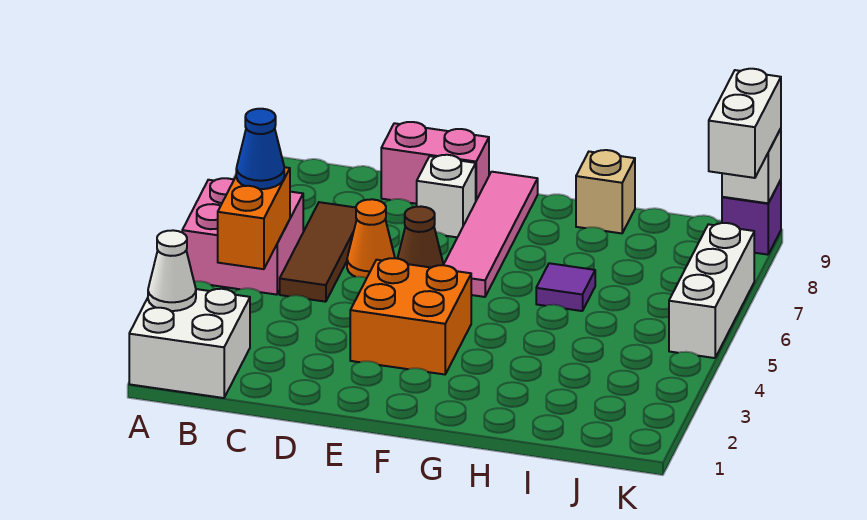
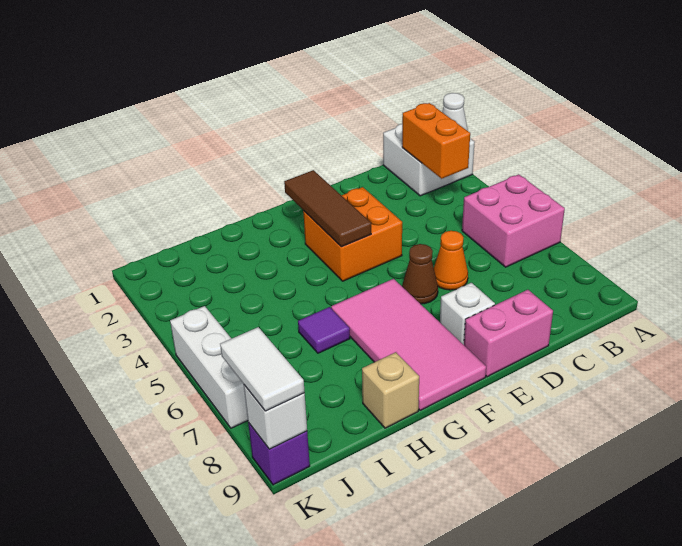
orange brick B4:B5 level 2 -> orange brick B2:B3 level 2
blue cone B5 level 3 -> none
brown tile C5:C7 level 1 -> brown tile F2:F4 level 2
pink tile F6:F9 level 1 -> pink tile F6:G9 level 1
white brick K8:K9 level 3 -> white tile K8:K9 level 3

